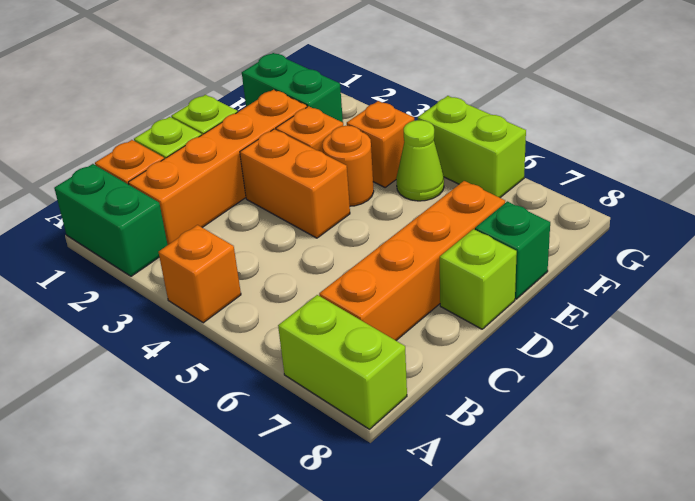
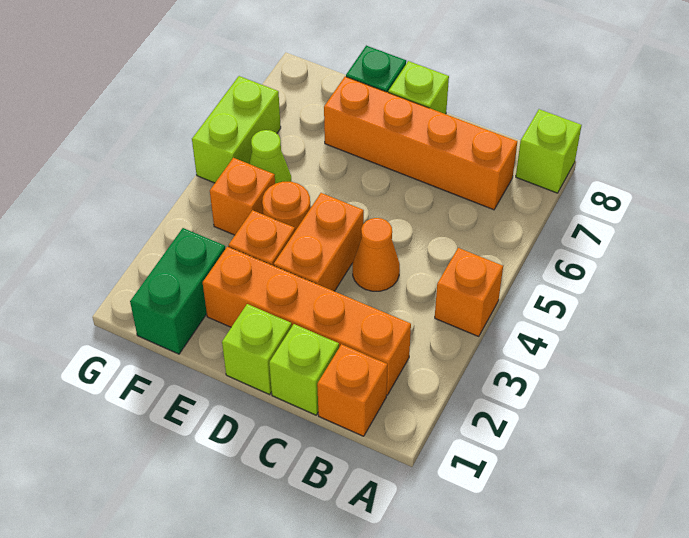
green brick A1:A2 level 1 -> none
lime brick A7:A8 level 1 -> lime brick A8 level 1
none -> orange cone C4 level 1

